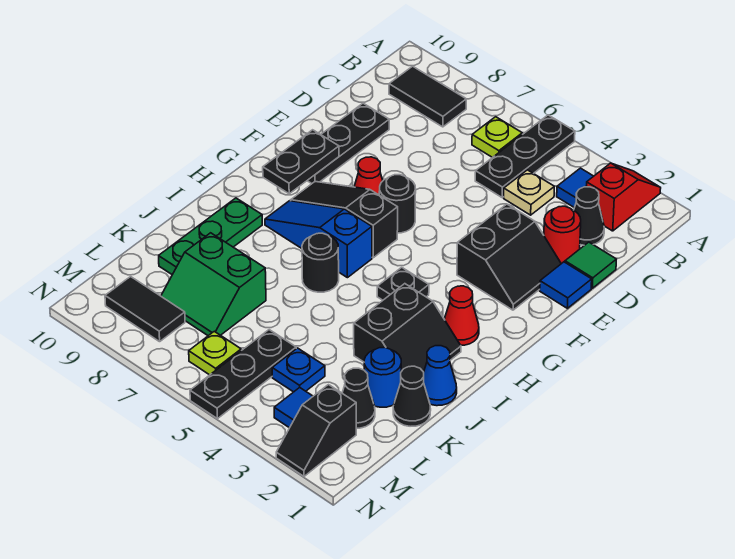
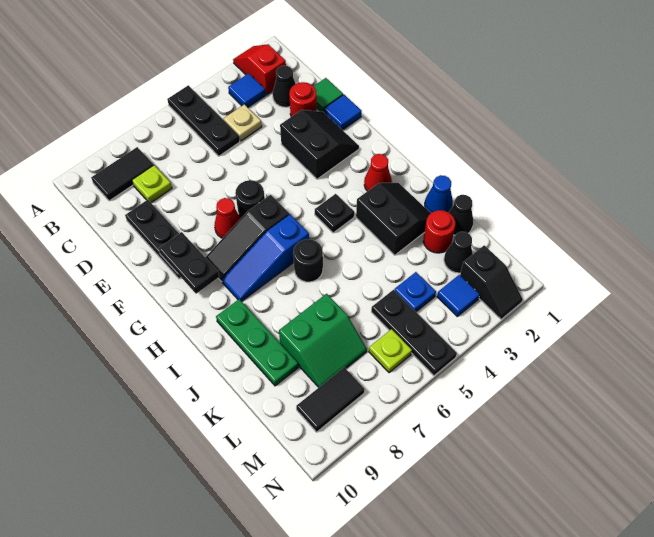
lime plate B6 level 1 -> lime plate C8 level 1
blue round brick K2 level 1 -> red round brick K2 level 1

